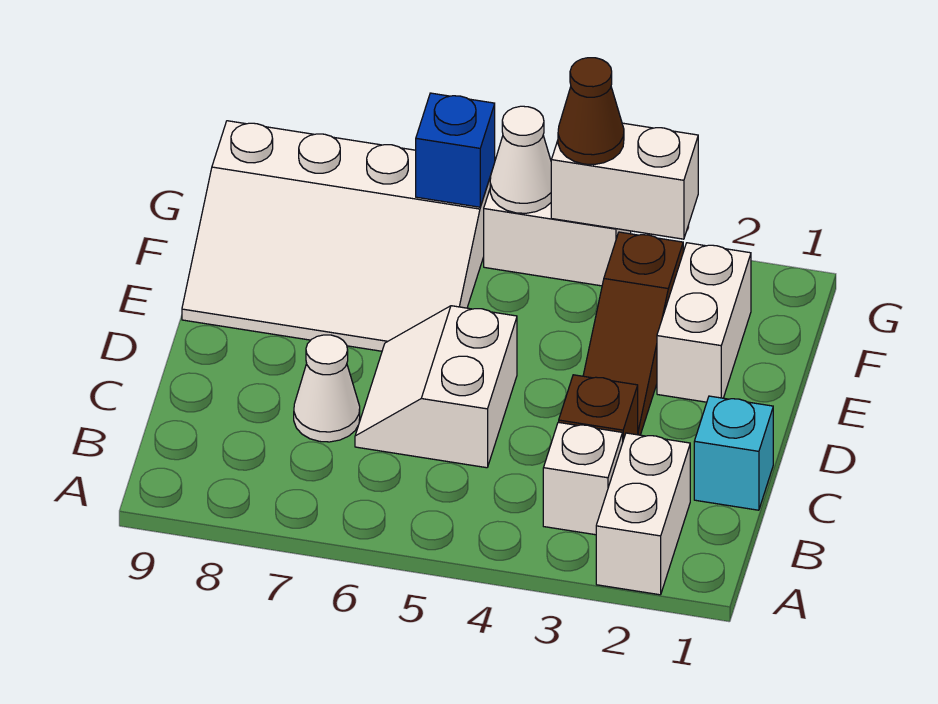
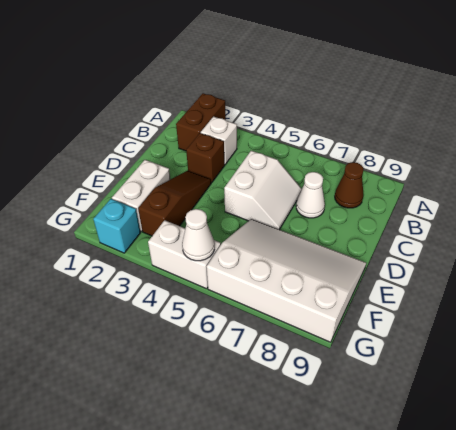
white brick A2:B2 level 1 -> brown brick A2:B2 level 1
cyan brick C1 level 1 -> cyan brick G2 level 1
white brick G3:G4 level 2 -> none
brown cone G4 level 3 -> brown cone B8 level 1
blue brick G6 level 2 -> none

